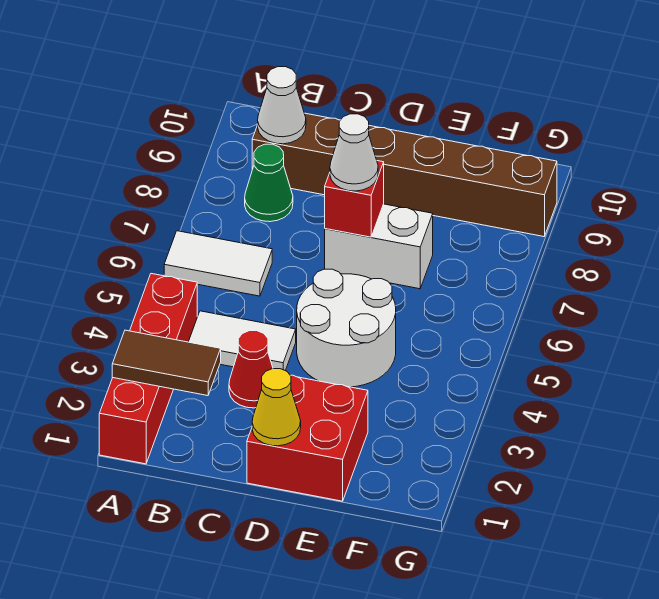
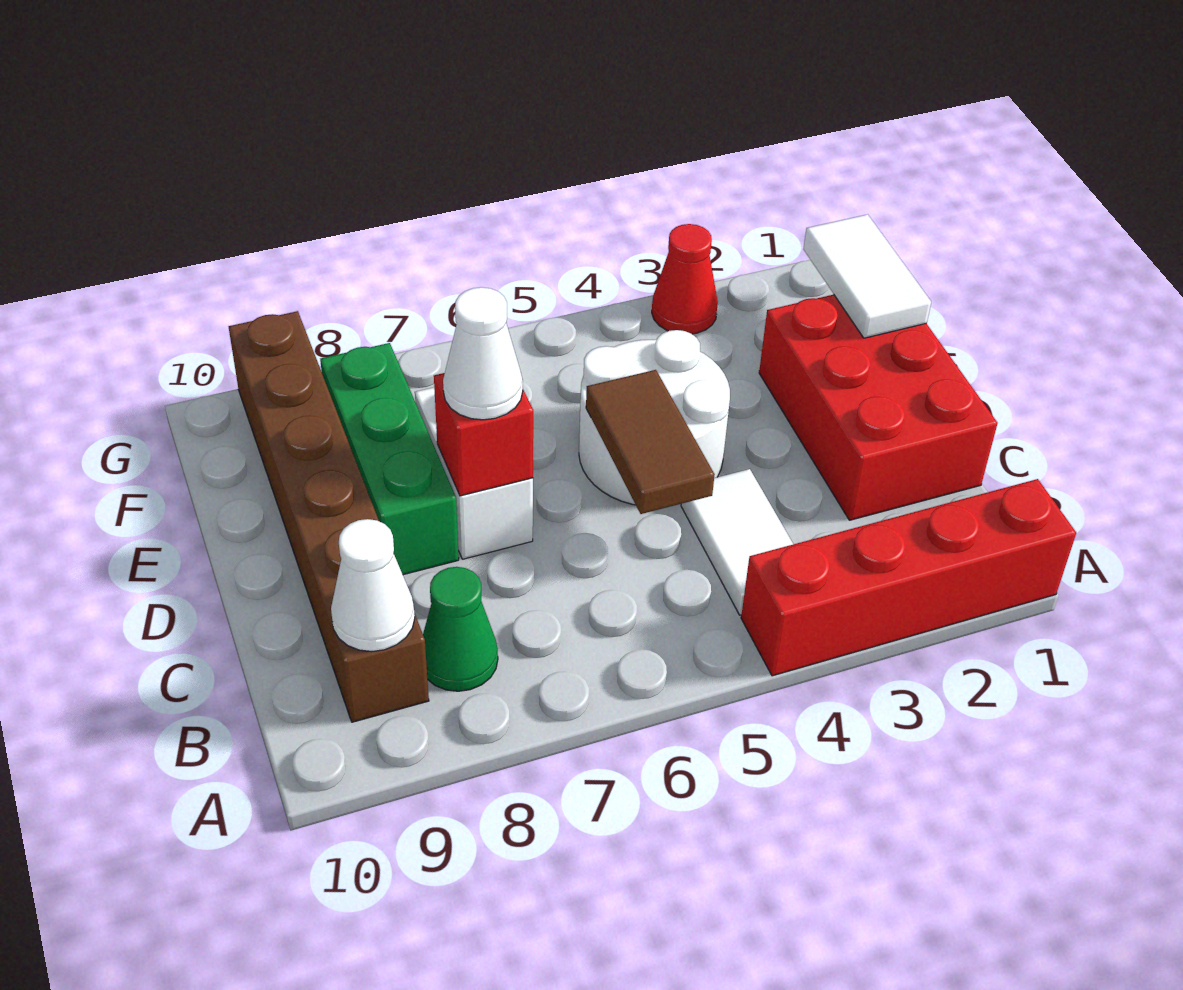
brown tile A2:B2 level 2 -> brown tile C5:D5 level 2
white tile A6:B6 level 1 -> white tile E1:F1 level 2
red cone C3 level 1 -> red cone G3 level 1
red brick D1:E2 level 1 -> red brick C1:E2 level 1
yellow cone D1 level 2 -> none
none -> green brick D8:F8 level 1

